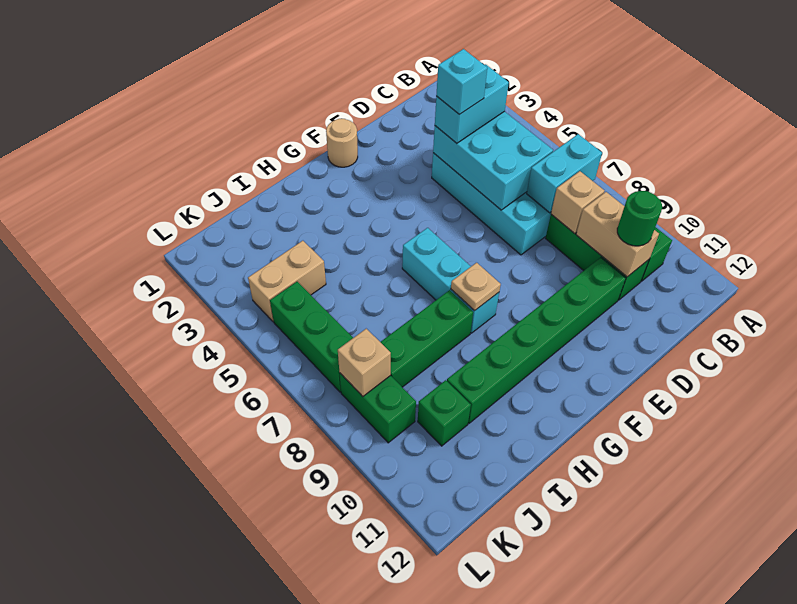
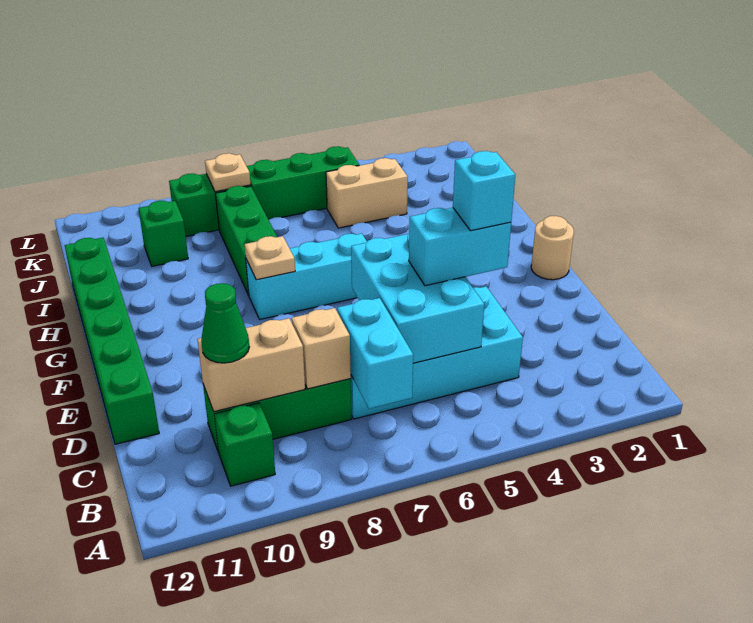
cyan brick C4:D6 level 2 -> cyan brick C5:E6 level 2
cyan brick C4:D4 level 3 -> cyan brick D4:D5 level 3
green round brick C10 level 3 -> green cone C10 level 3
green brick D10:I10 level 1 -> green brick D12:I12 level 1
tan brick J4:K4 level 1 -> tan brick J4:J5 level 1
tan brick K8 level 2 -> tan plate K8 level 2

